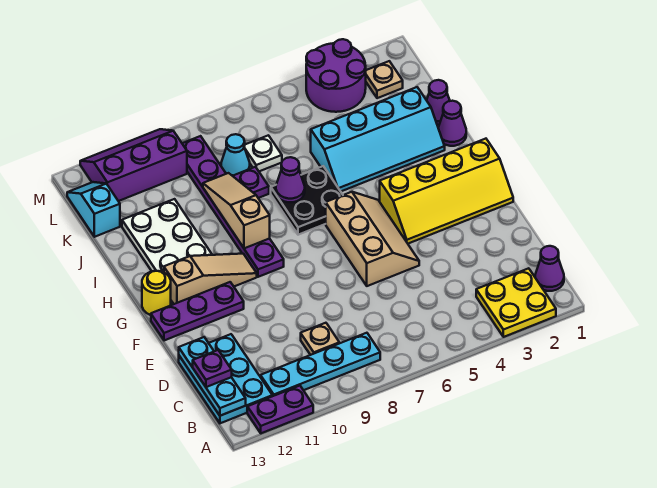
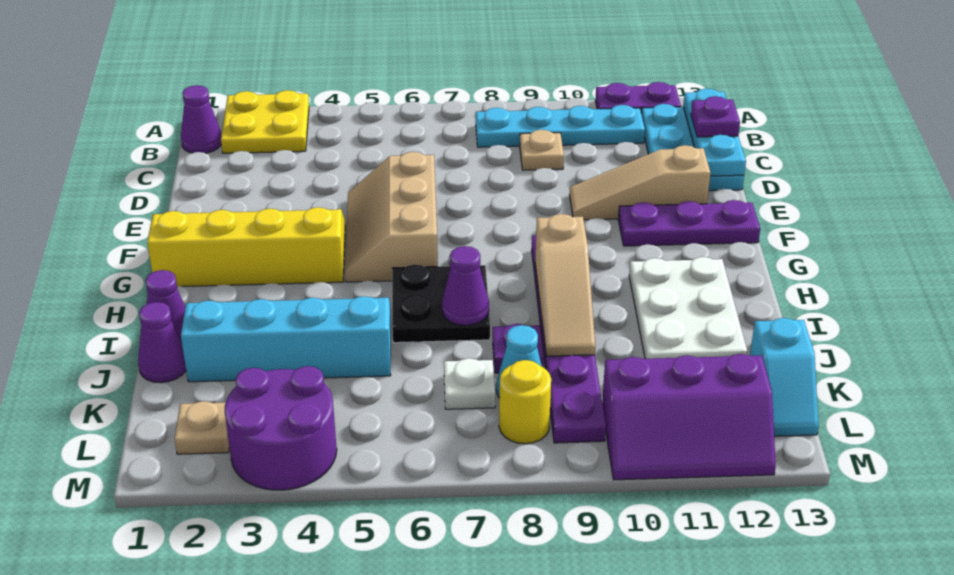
tan slope G10:G12 level 1 top 12 -> tan slope E10:E12 level 1 top 12
yellow round brick G13 level 1 -> yellow round brick L8 level 1

